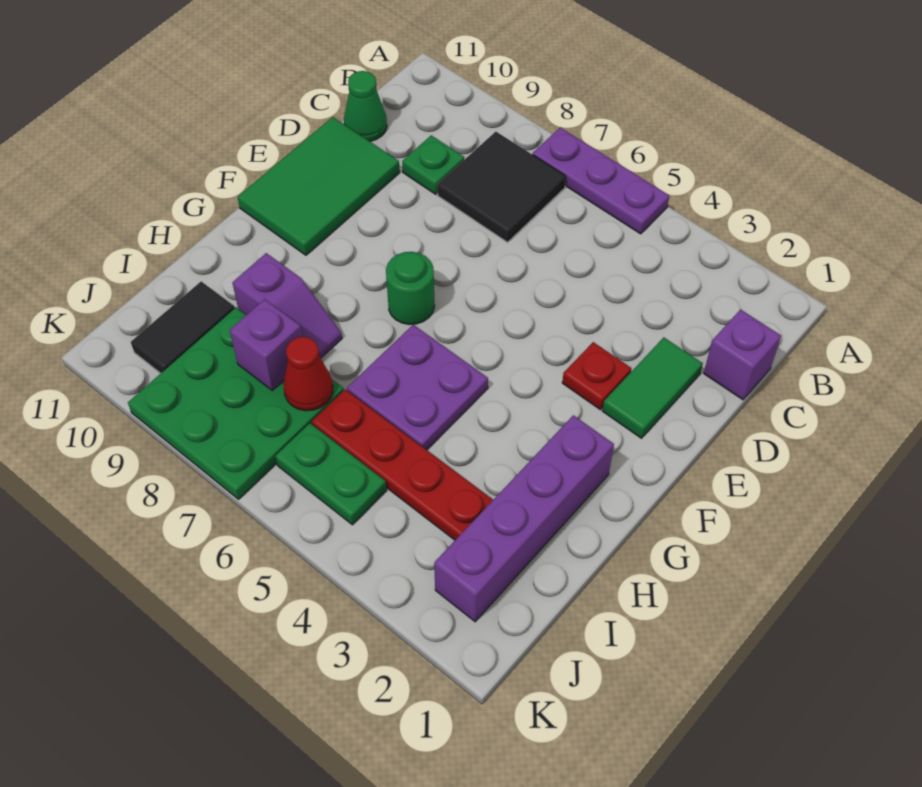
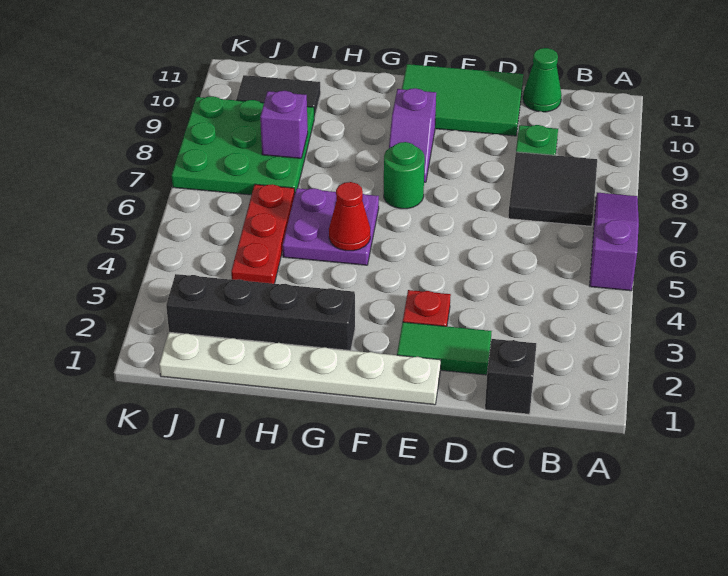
purple plate A5:A7 level 1 -> purple slope A5:A7 level 1 top 5
purple brick C1 level 1 -> black brick C1 level 1
none -> white plate E1:J1 level 1
purple brick G2:J2 level 1 -> black brick G2:J2 level 1
purple slope H8:H9 level 1 top 9 -> purple slope F8:F9 level 1 top 9
red plate I3:I6 level 1 -> red plate I4:I6 level 1
red cone I7 level 2 -> red cone G5 level 2
green plate J5:J6 level 1 -> none

